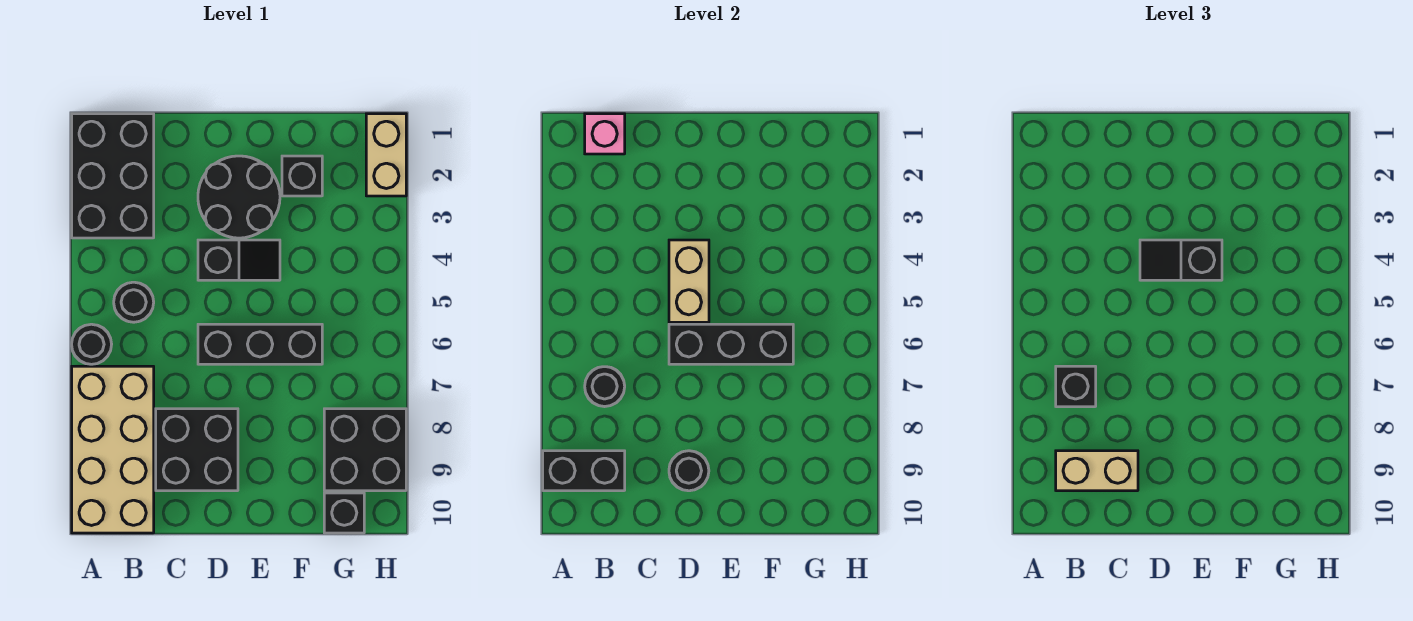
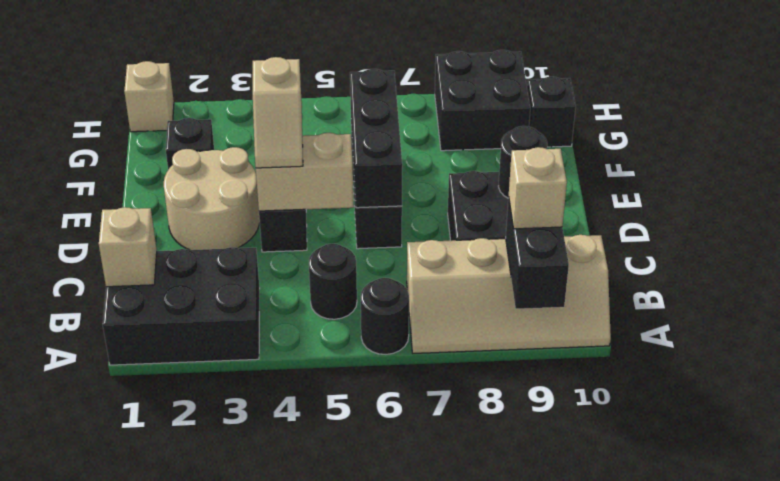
tan brick A7:B10 level 1 -> tan slope A7:B10 level 1 top B
pink brick B1 level 2 -> tan brick B1 level 2
black round brick B7 level 2 -> none
black brick B7 level 3 -> none
tan brick B9:C9 level 3 -> tan brick B9 level 3
black round brick D2:E3 level 1 -> tan round brick D2:E3 level 1
black slope D4:E4 level 3 top E -> tan slope D4:E4 level 3 top E
tan brick H1:H2 level 1 -> tan brick H1 level 1

